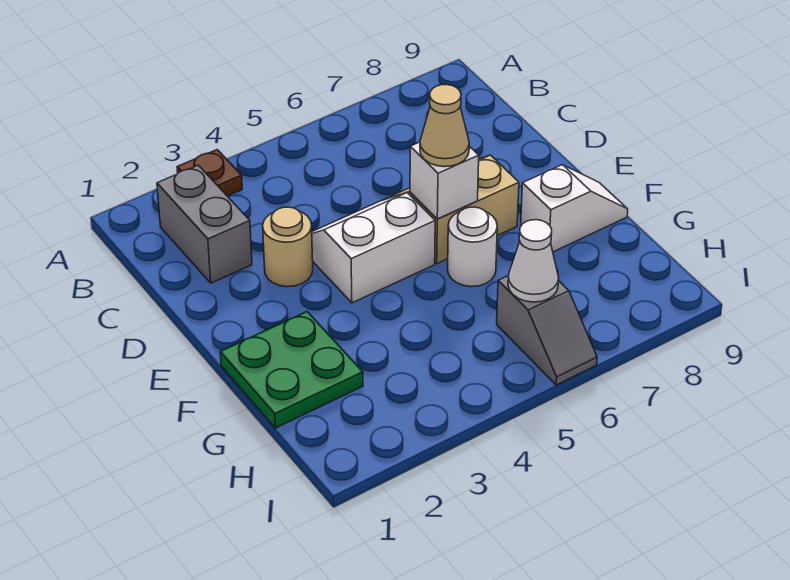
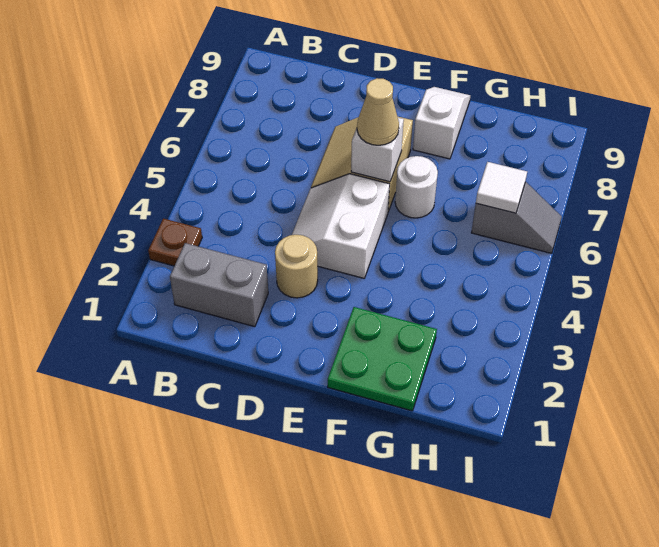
white cone H6 level 2 -> white tile H6 level 2

